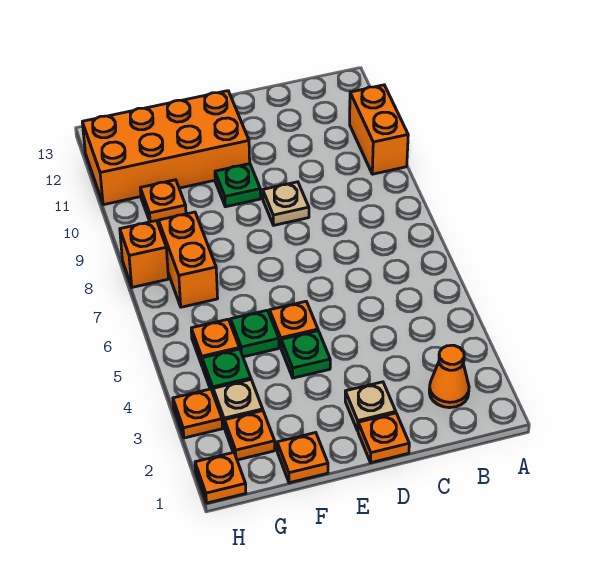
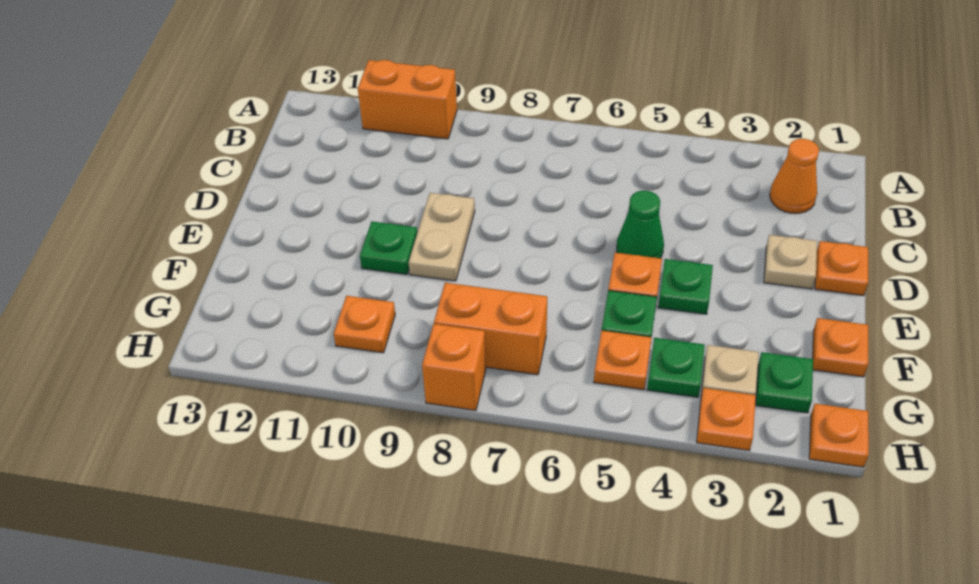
none -> green cone D5 level 1
tan plate D9 level 1 -> tan plate D9:E9 level 1
orange brick E11:H12 level 1 -> none
orange plate G2 level 1 -> green plate G2 level 1

